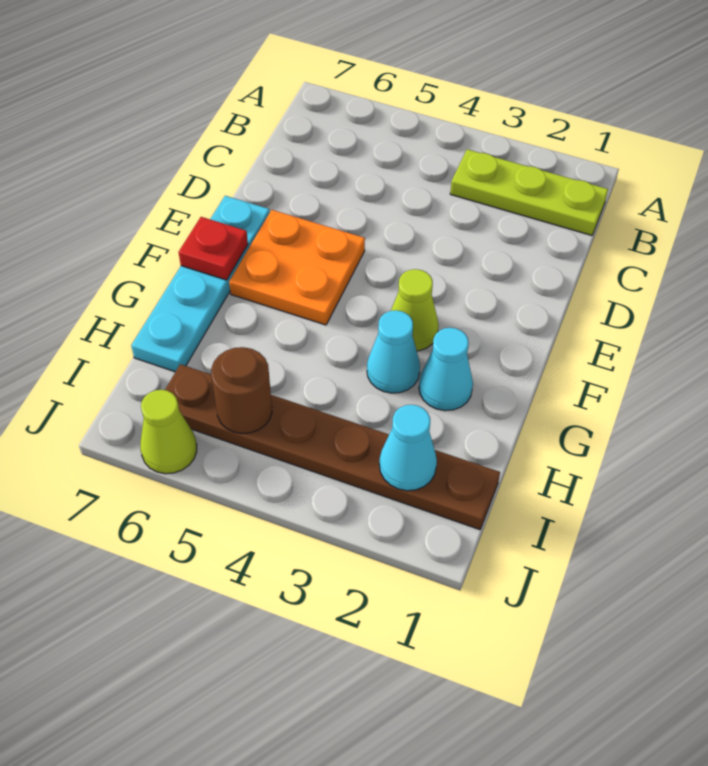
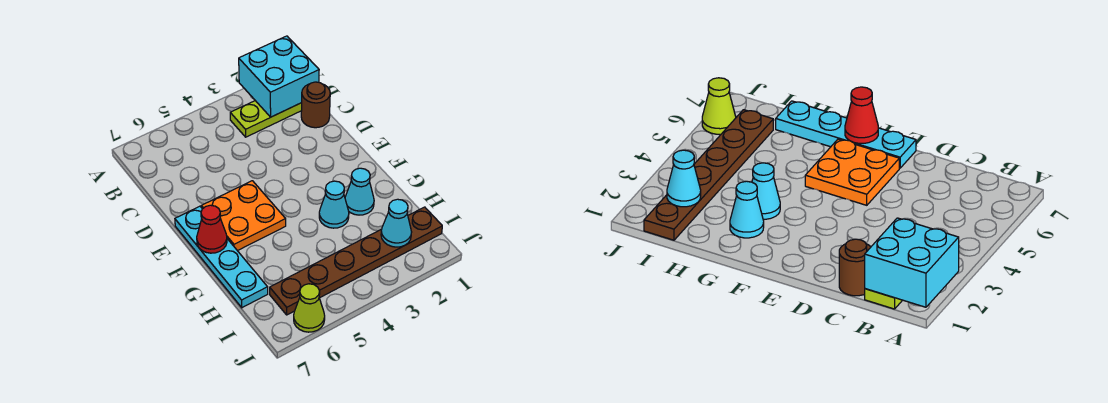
none -> cyan brick A1:B2 level 2
lime cone F3 level 1 -> none
red plate F7 level 2 -> red cone F7 level 2
brown round brick I5 level 2 -> brown round brick C1 level 1

